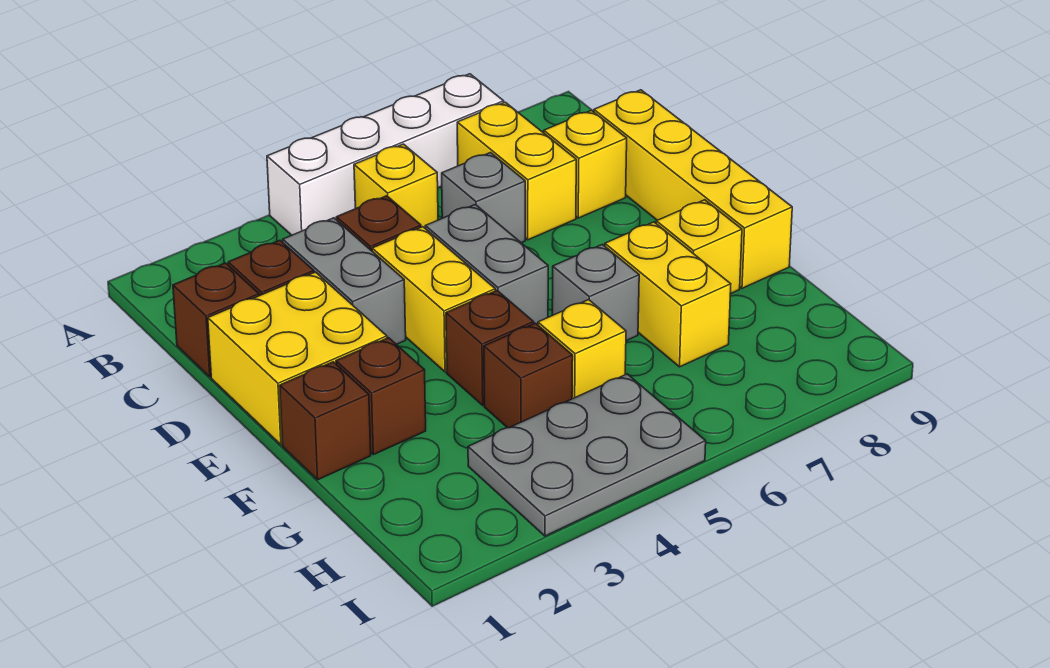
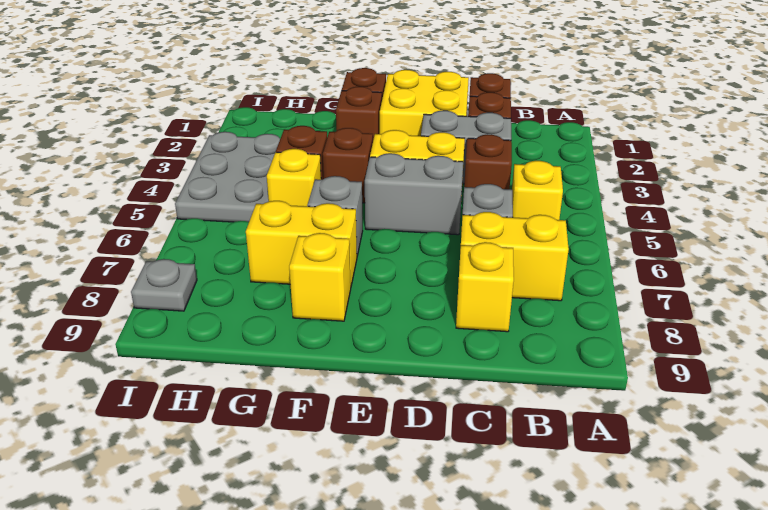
white brick A4:A7 level 1 -> none
yellow brick C9:F9 level 1 -> none
none -> grey plate I8 level 1

